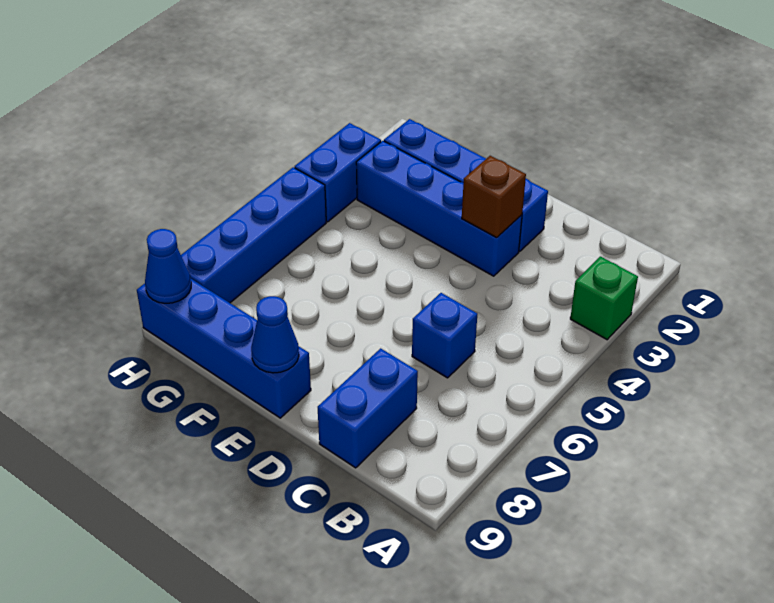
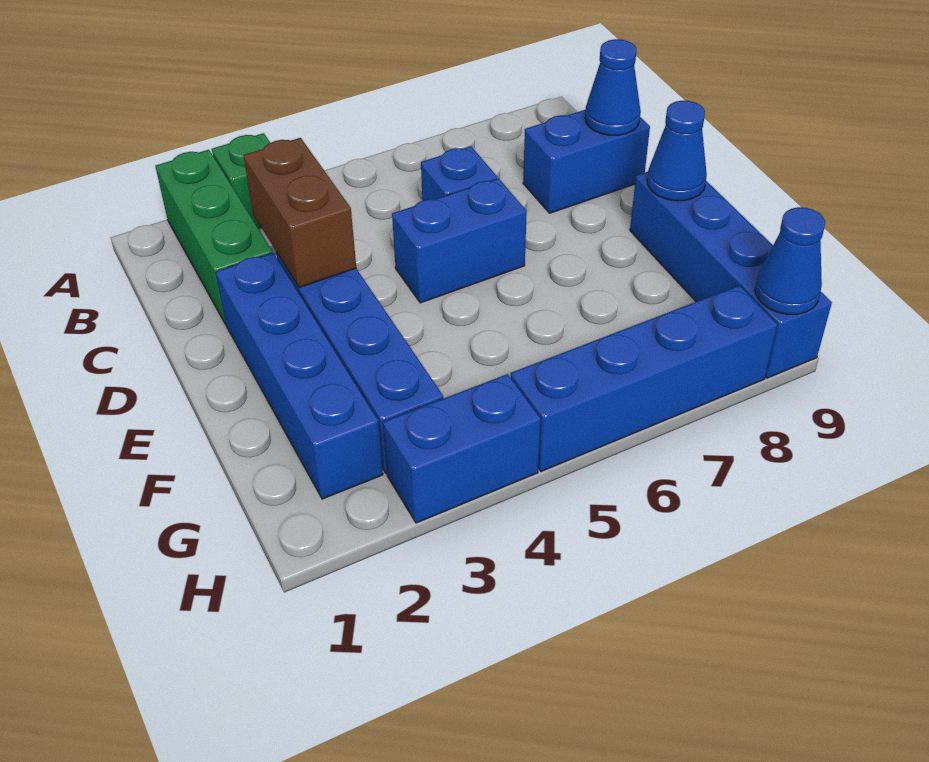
none -> green brick A2:C2 level 1
none -> blue cone C9 level 2
brown brick D3 level 2 -> brown brick C3:D3 level 2
none -> blue brick D5:D6 level 1

